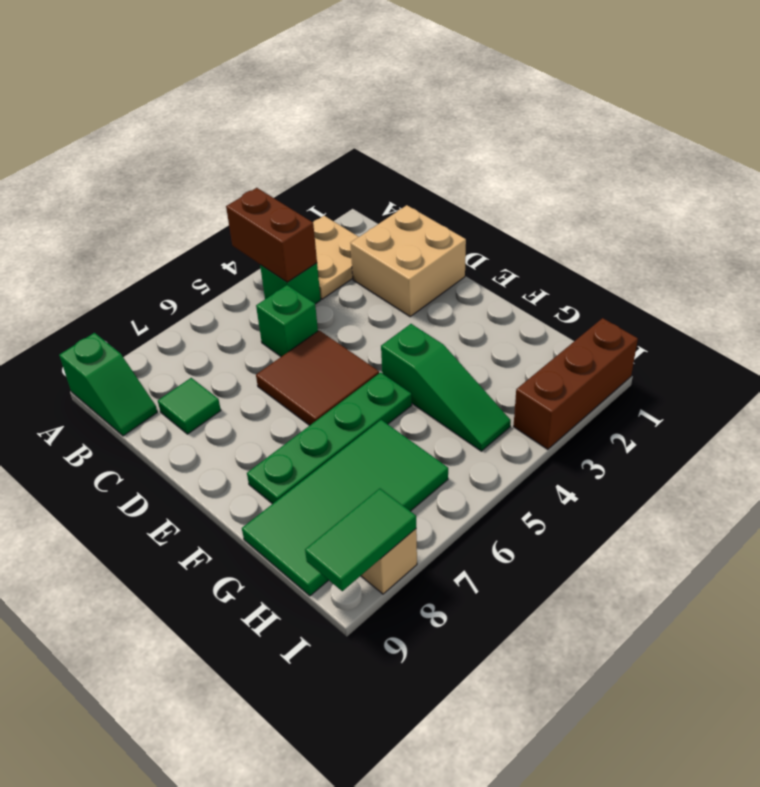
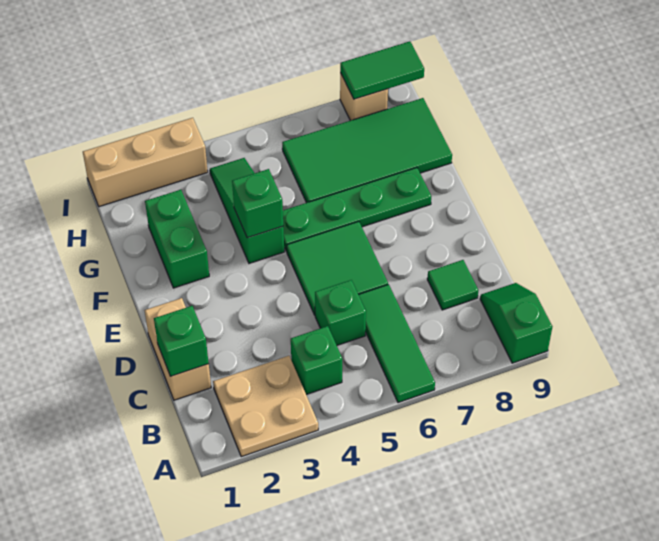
brown brick A4:B4 level 2 -> none
none -> green tile A6:C6 level 1
tan brick C1:D2 level 1 -> tan brick C1:D1 level 1
none -> green brick C1 level 2
brown tile D5:E6 level 1 -> green tile D5:E6 level 1
none -> green brick F2:G2 level 1
none -> green brick F4 level 2
brown brick I1:I3 level 1 -> tan brick I1:I3 level 1

